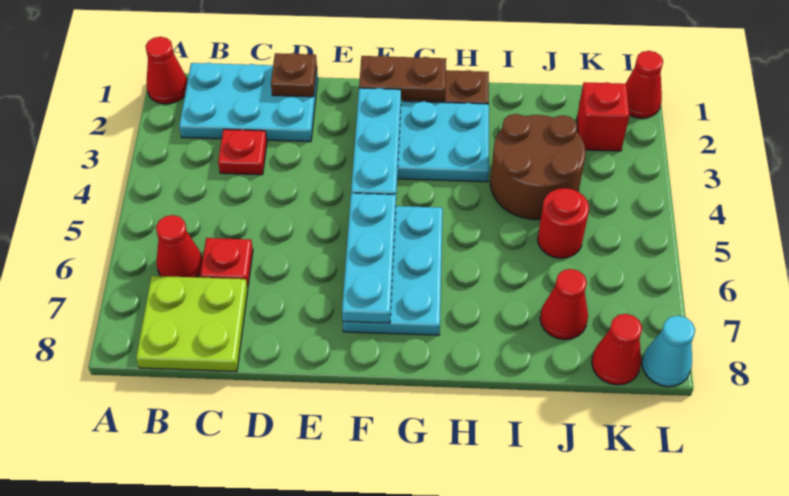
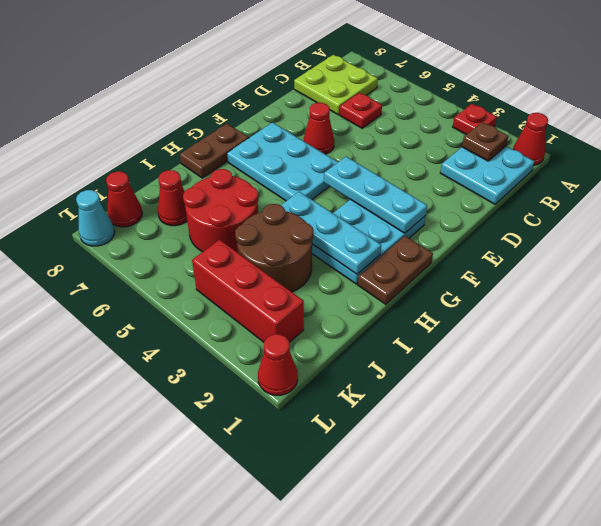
cyan plate B1:D2 level 1 -> cyan plate B1:C2 level 1
red cone B6 level 1 -> red cone E6 level 1
red plate C3 level 1 -> red plate A3 level 1
brown plate D1 level 2 -> brown plate B2 level 2
brown plate F1:G1 level 2 -> brown plate G8:H8 level 1
cyan plate F5:F7 level 2 -> cyan plate H2:H4 level 2
red round brick J5 level 1 -> red round brick I5:J6 level 1
red brick K2 level 1 -> red brick K2:K4 level 1

